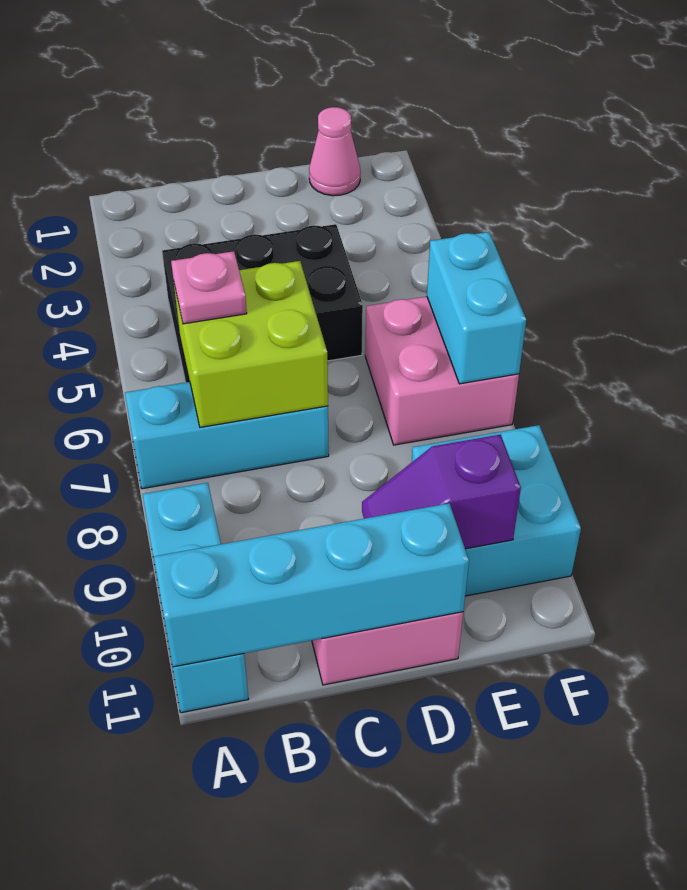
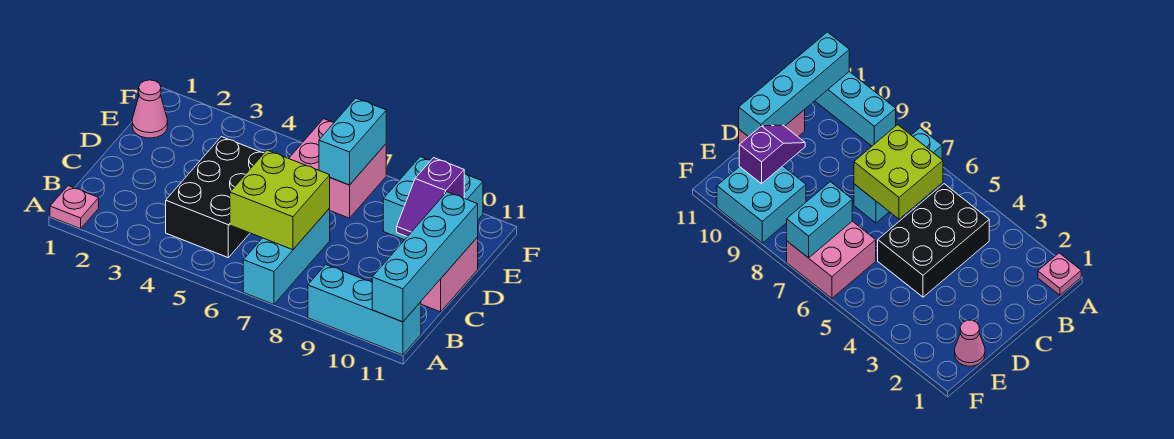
pink plate B6 level 3 -> pink plate A1 level 1
cyan brick F6:F7 level 2 -> cyan brick E7:F7 level 2

